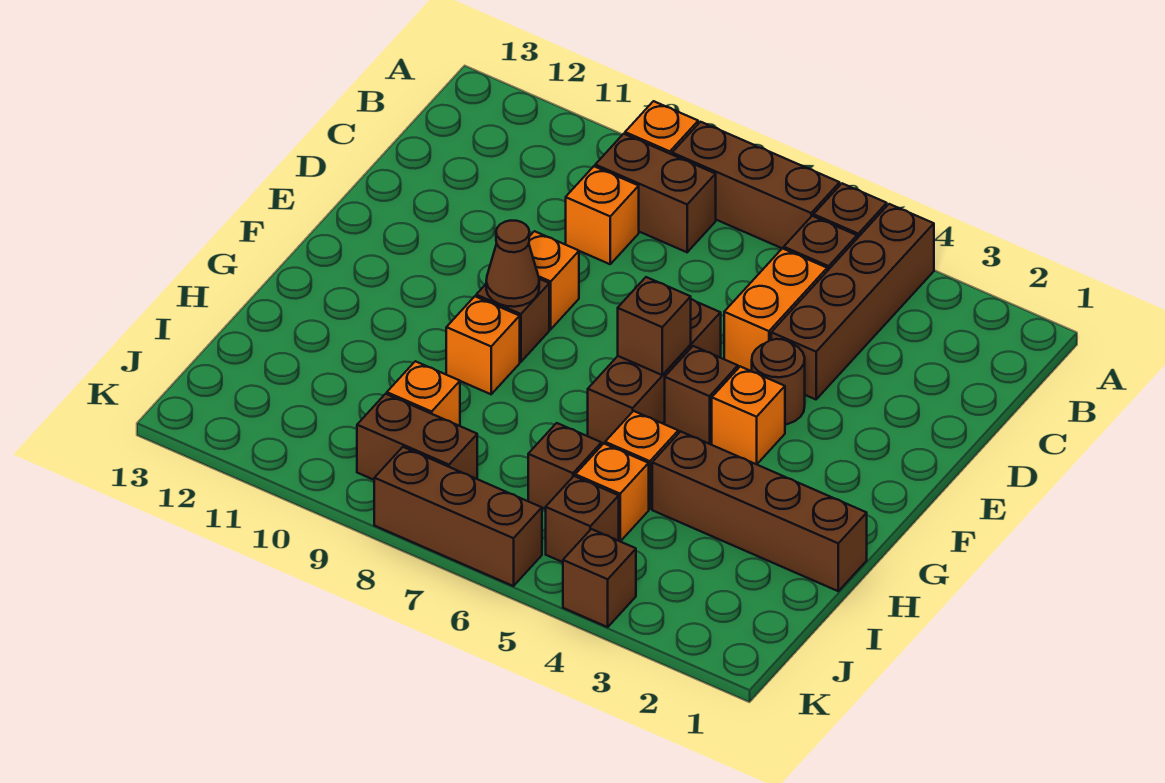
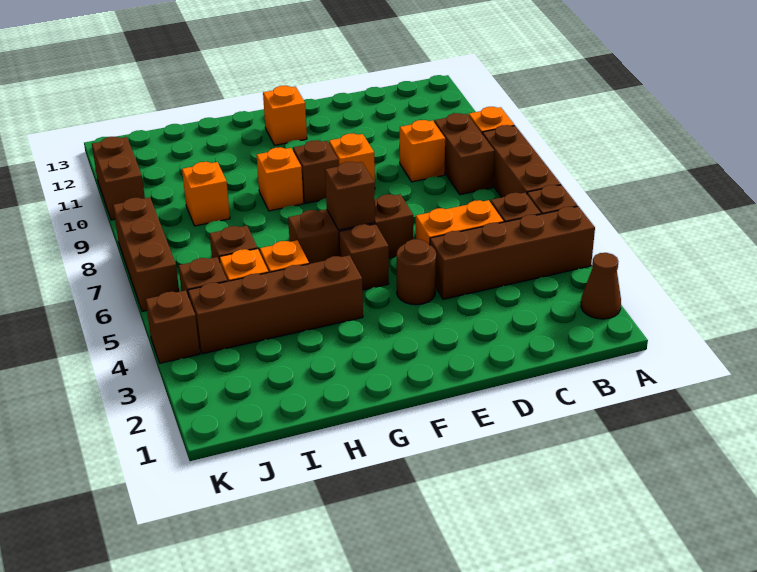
orange brick F4 level 1 -> orange brick F12 level 1
brown cone F9 level 2 -> brown cone A2 level 1
brown brick H1:H4 level 1 -> brown brick G4:J4 level 1
brown brick J8:J9 level 1 -> brown brick K10:K11 level 1

